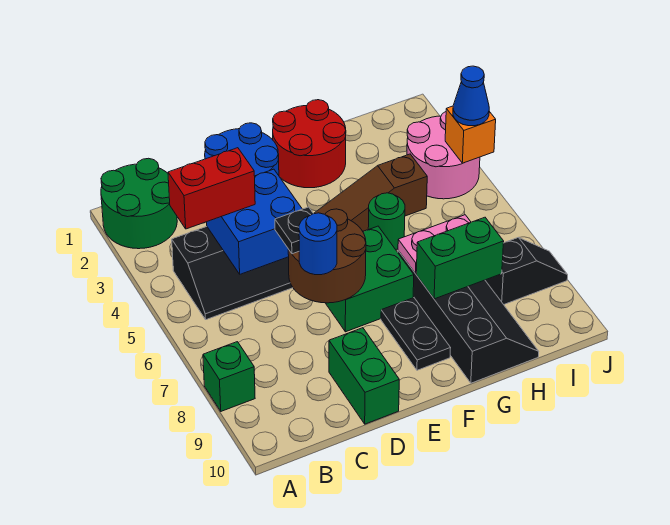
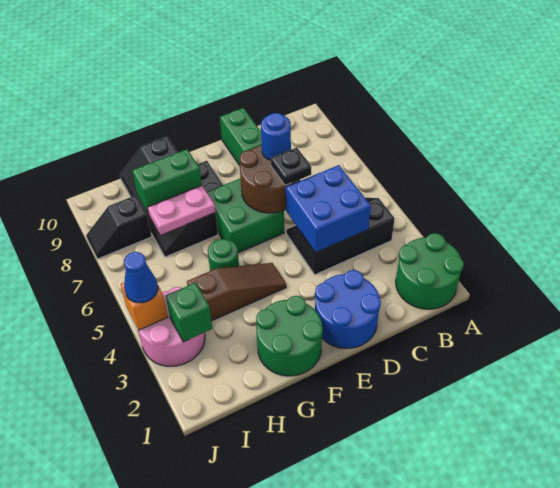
green brick A8 level 1 -> green brick I3 level 2
red brick B4:C4 level 3 -> none
red round brick F1:G2 level 1 -> green round brick F1:G2 level 1

